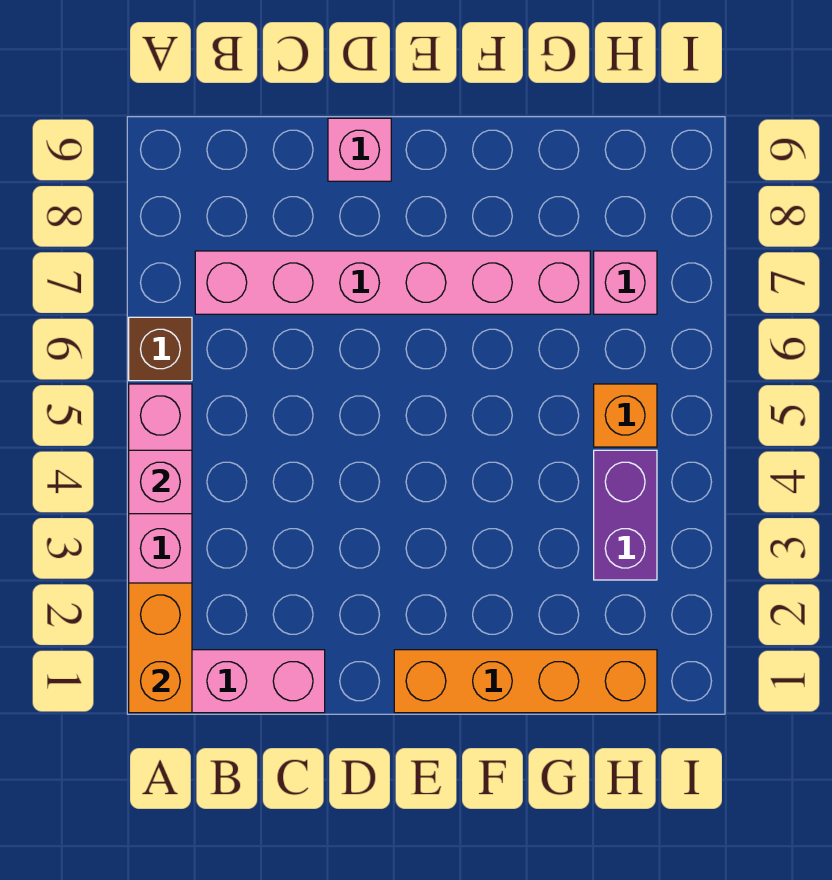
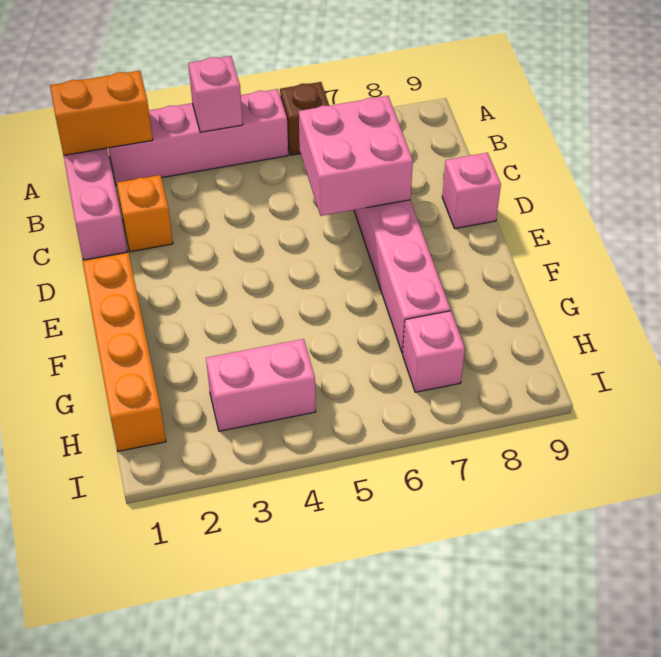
none -> pink brick C6:D7 level 2
purple brick H3:H4 level 1 -> pink brick H3:H4 level 1
orange brick H5 level 1 -> orange brick C2 level 1

